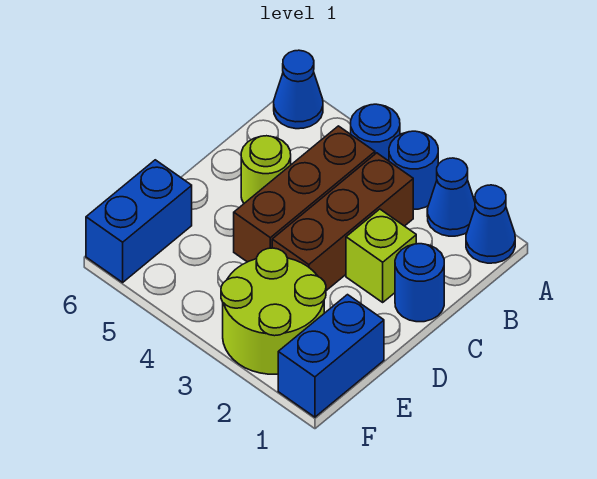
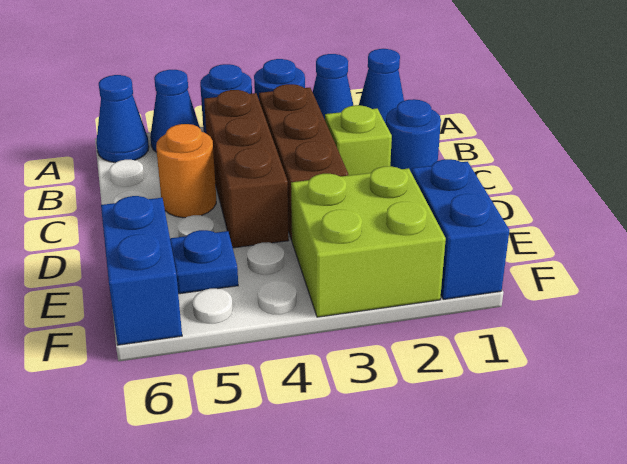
none -> blue cone A5 level 1
lime round brick C5 level 1 -> orange round brick C5 level 1
lime round brick E2:F3 level 1 -> lime brick E2:F3 level 1
none -> blue plate E5 level 1

